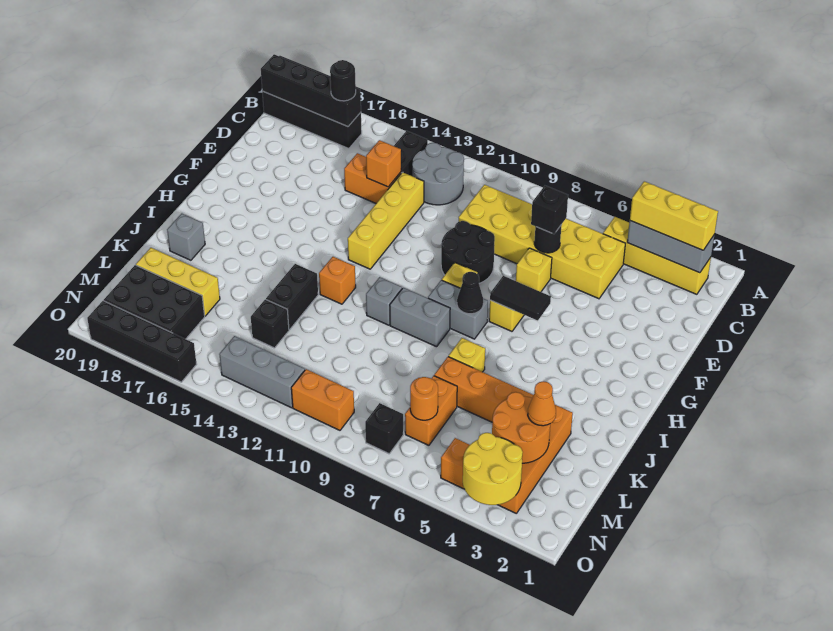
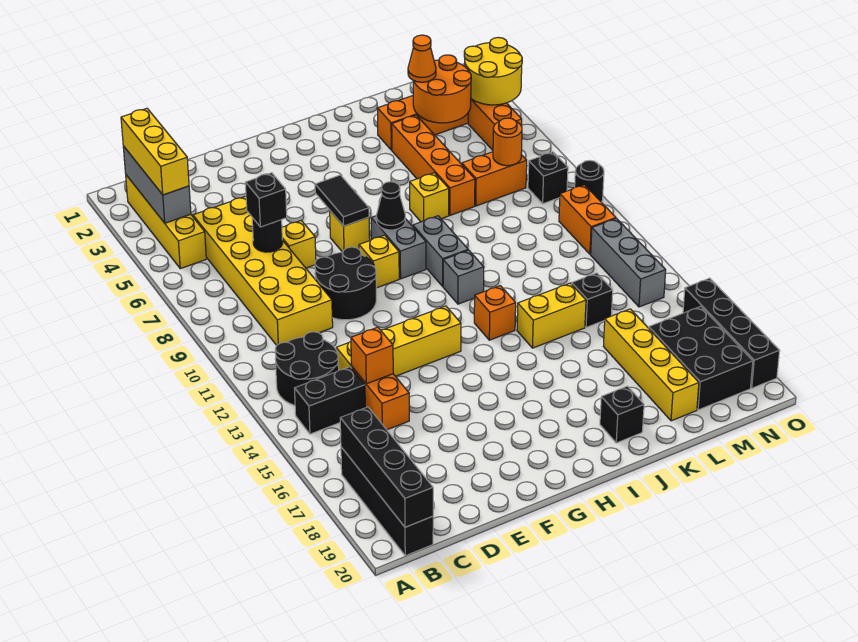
grey round brick B12:C13 level 1 -> black round brick B12:C13 level 1
black round brick B17 level 3 -> black round brick O9 level 1
black brick J14:K14 level 1 -> yellow brick J14:K14 level 1
grey brick J19 level 1 -> black brick J19 level 1
yellow brick L17:L19 level 1 -> yellow brick L16:L19 level 1

